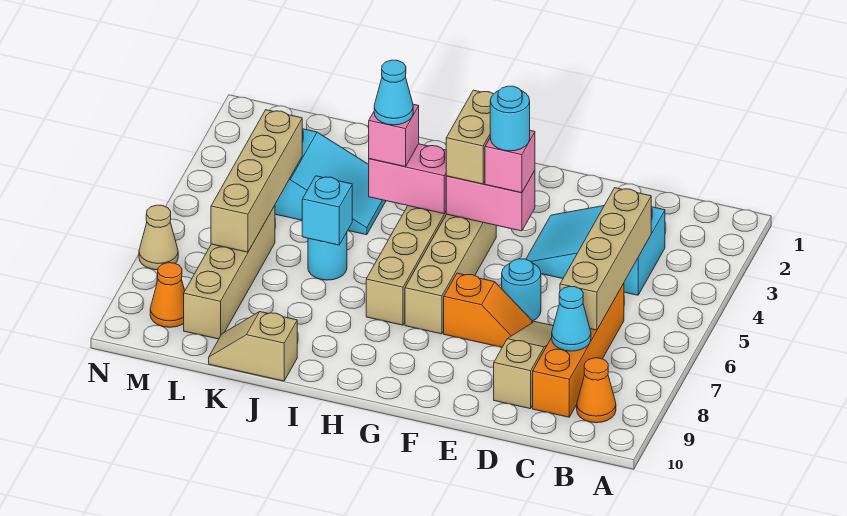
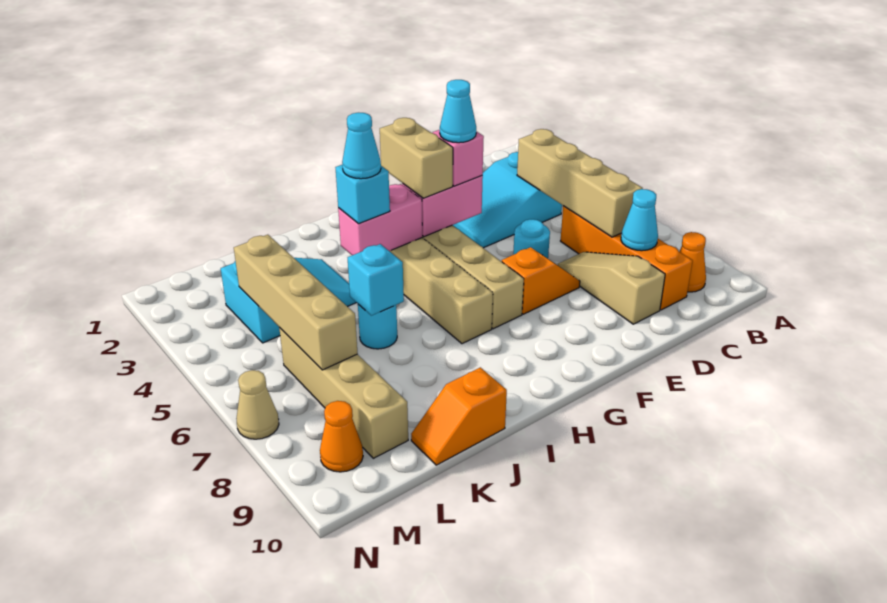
cyan round brick F4 level 4 -> cyan cone F4 level 4
pink brick I4 level 3 -> cyan brick I4 level 3
tan slope J10:K10 level 1 top J -> orange slope J10:K10 level 1 top J

